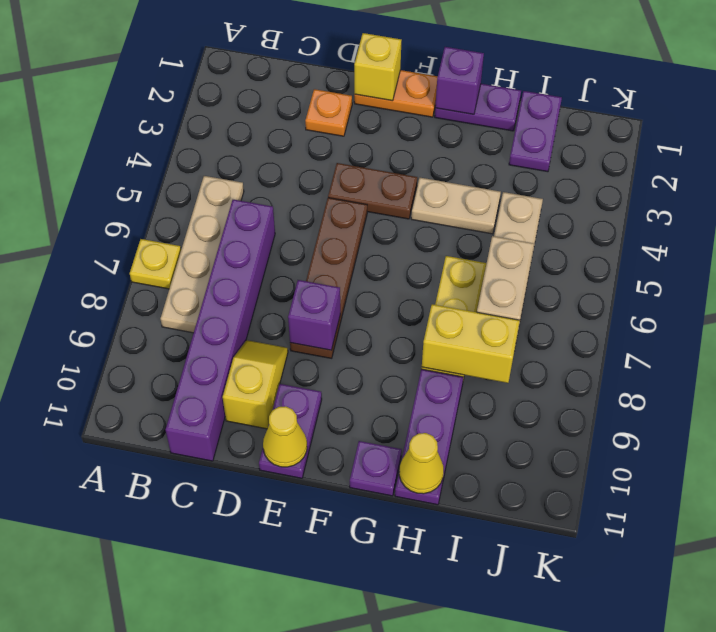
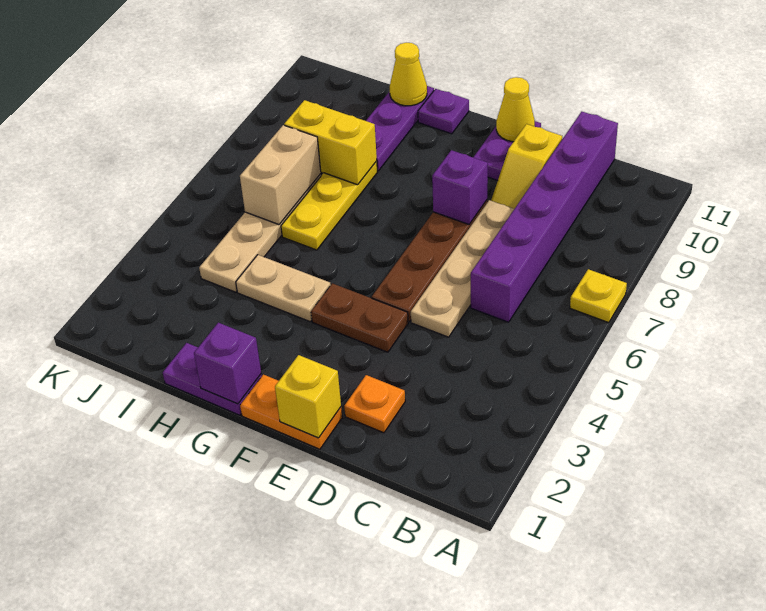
tan plate B5:B8 level 1 -> tan plate D5:D8 level 1
purple plate I1:I2 level 1 -> none

